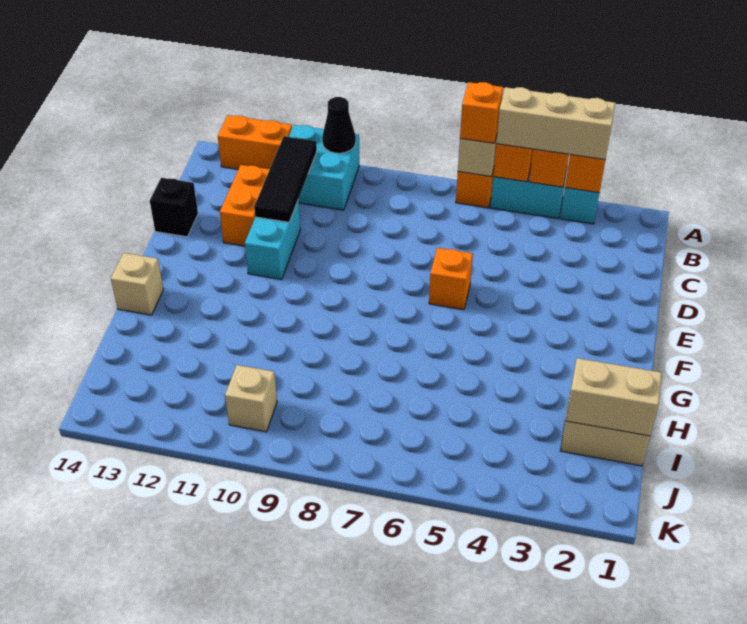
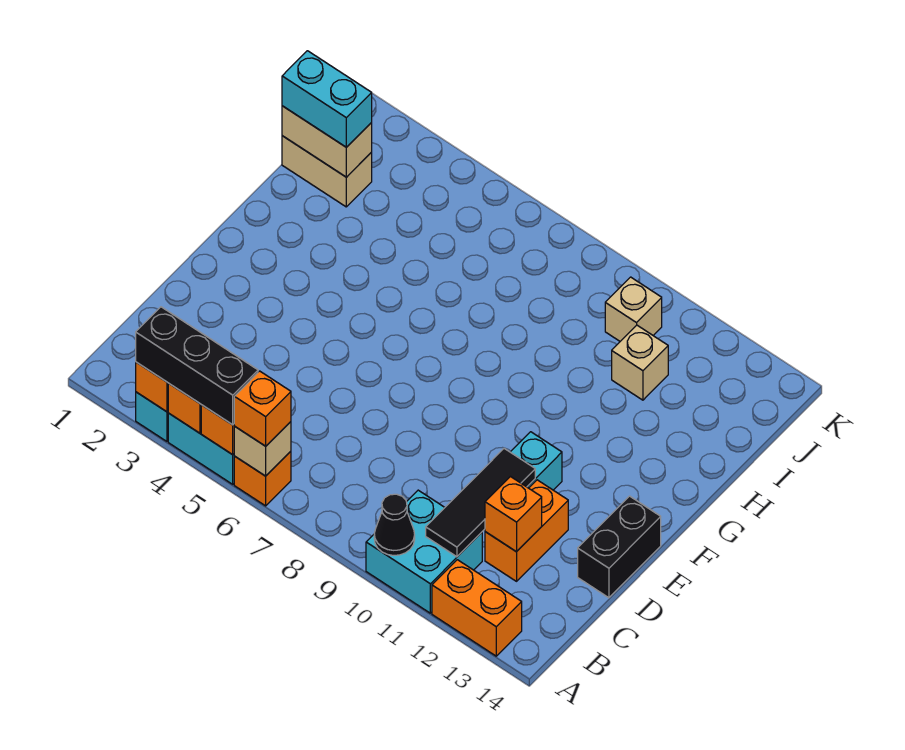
tan brick A3:A5 level 3 -> black brick A3:A5 level 3
black brick D14 level 1 -> black brick D14:E14 level 1
orange brick E6 level 1 -> orange brick C12 level 2
tan brick G14 level 1 -> tan brick I11 level 1
none -> cyan brick I1:I2 level 3

